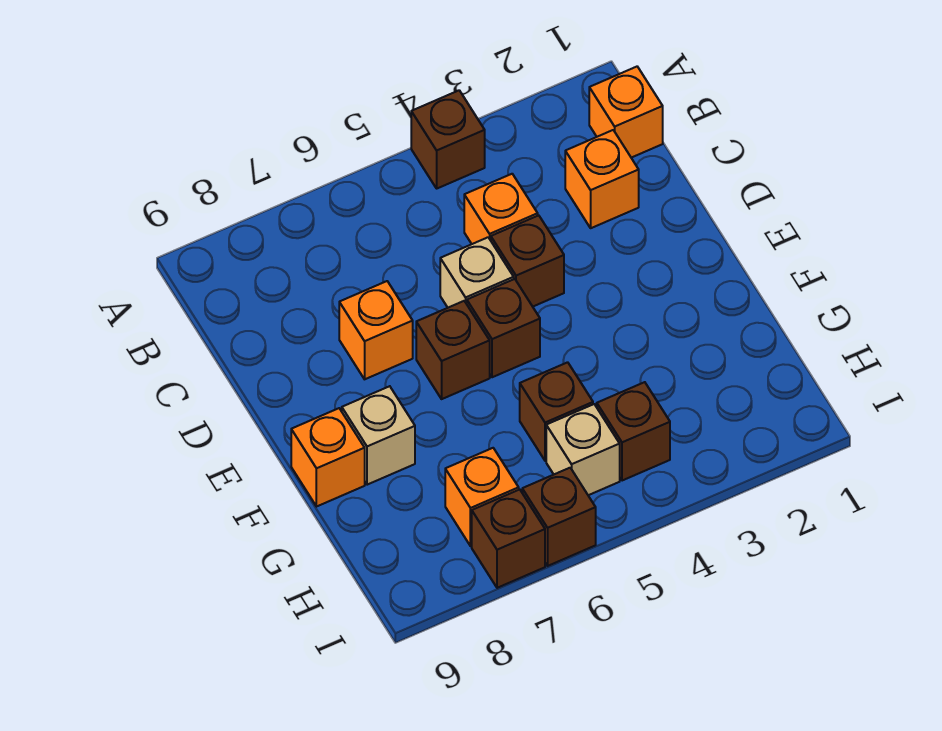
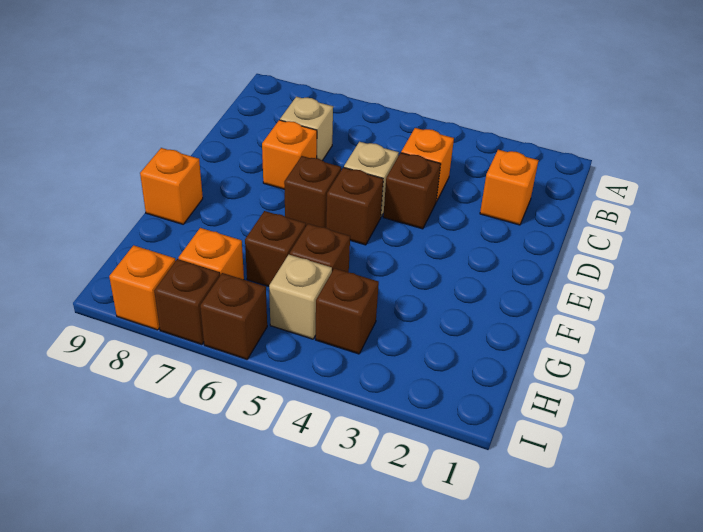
brown brick A4 level 1 -> brown brick G6 level 1
orange brick B1 level 1 -> orange brick I8 level 1
tan brick F8 level 1 -> tan brick C7 level 1

